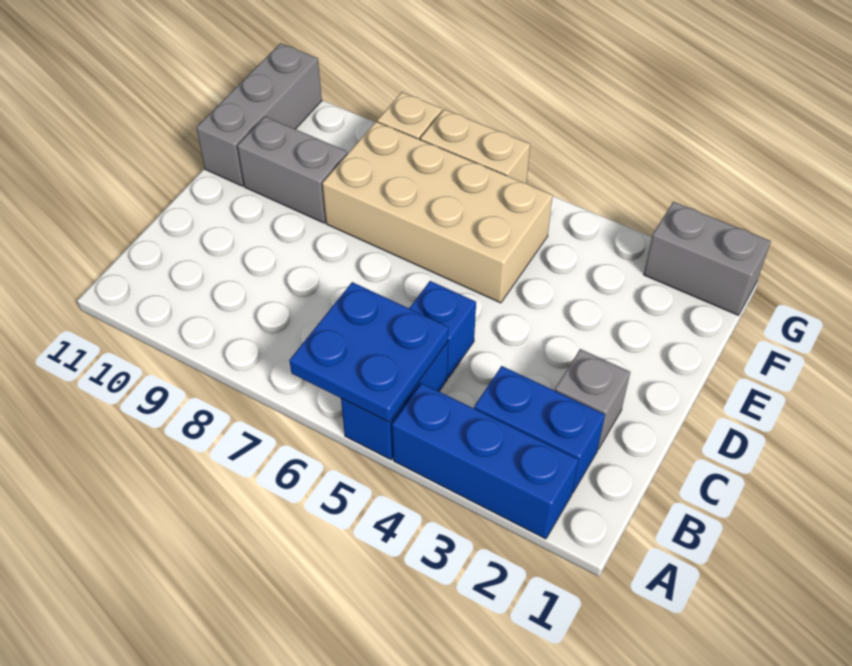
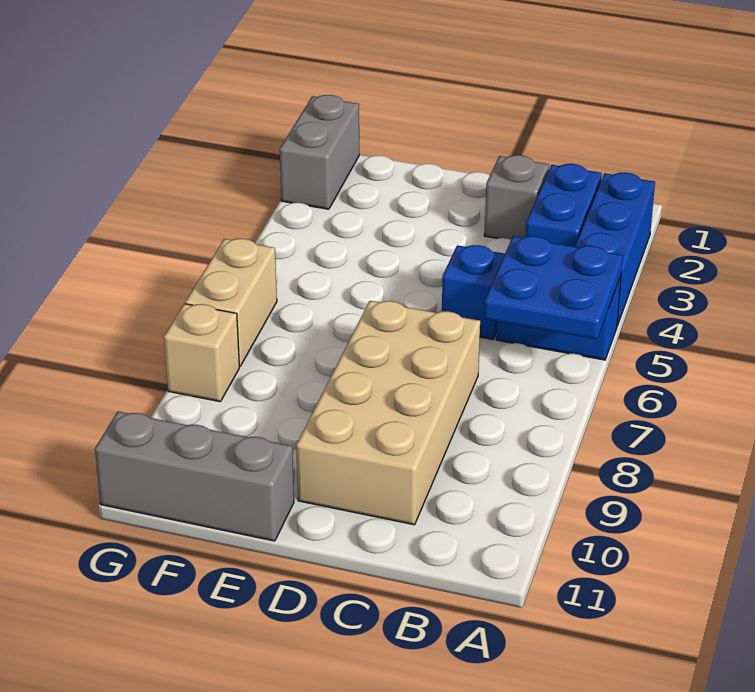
tan brick E5:F8 level 1 -> tan brick C7:D10 level 1
grey brick E9:E10 level 1 -> none

